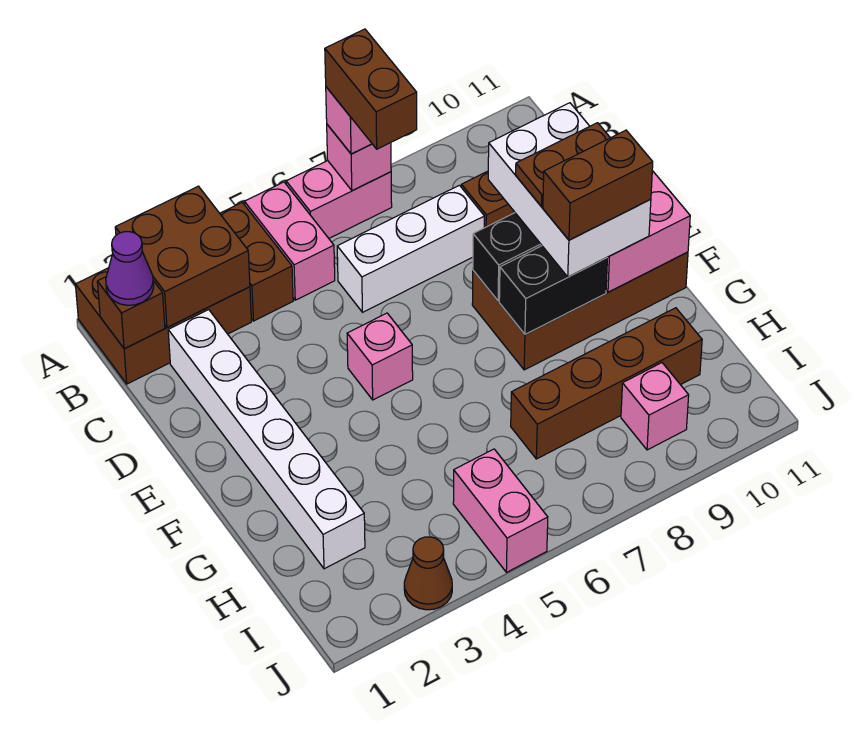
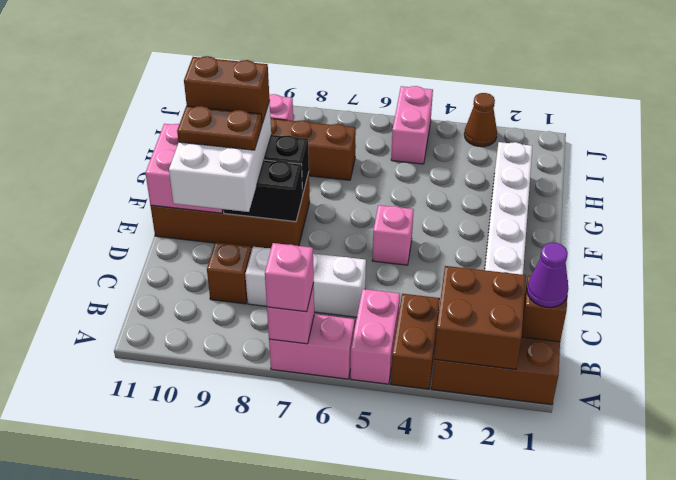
brown brick A7:B7 level 4 -> none

